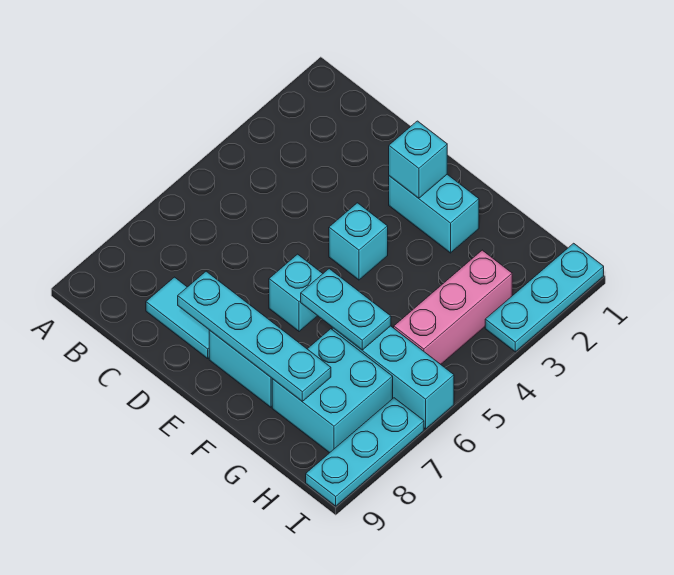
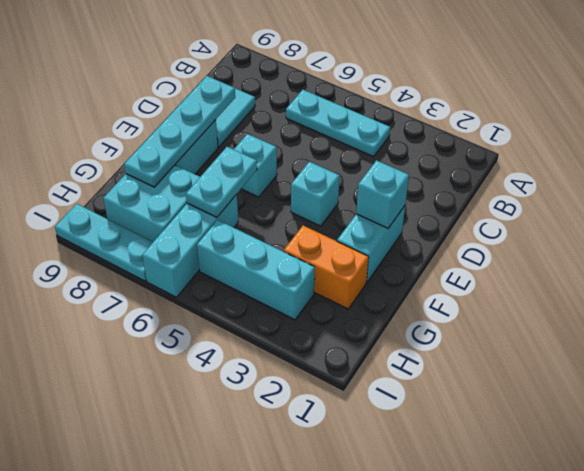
none -> orange brick G2:G3 level 1
pink brick H3:H5 level 1 -> cyan brick H3:H5 level 1
cyan plate I1:I3 level 1 -> cyan plate B4:B6 level 1

